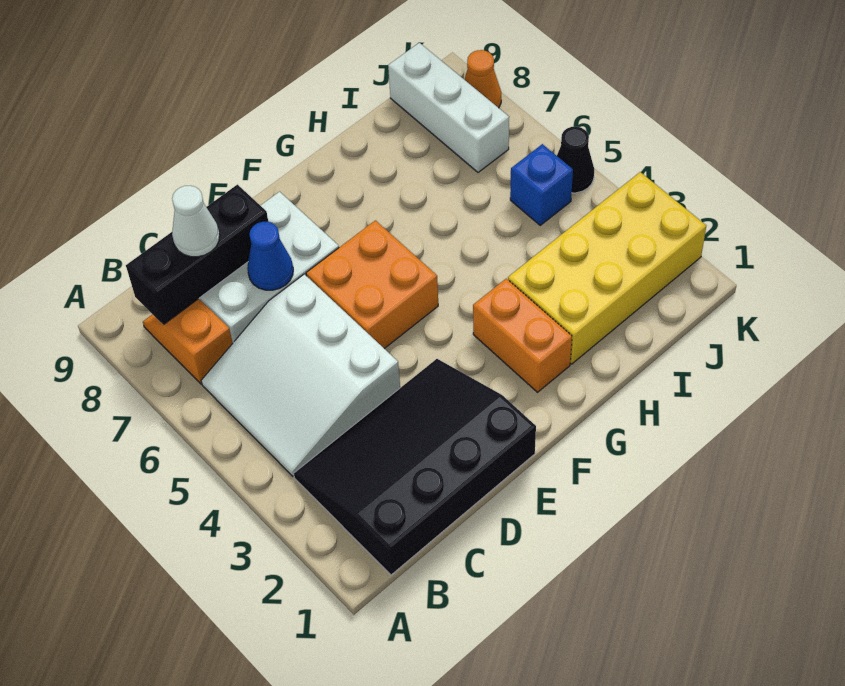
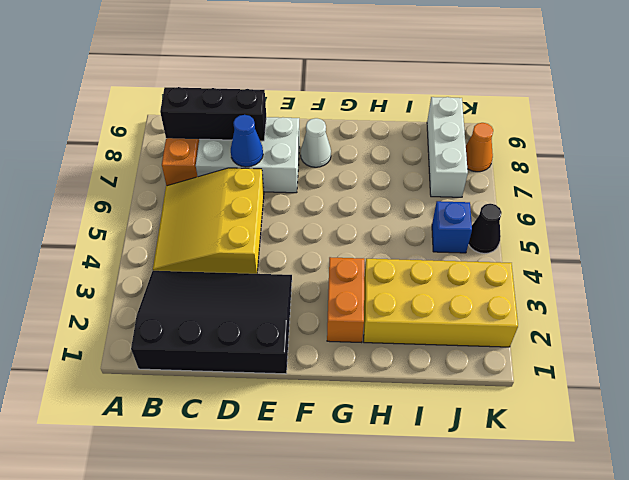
white slope B4:D6 level 1 top D -> yellow slope B4:D6 level 1 top D
white cone C8 level 3 -> white cone F8 level 1
orange brick E5:F6 level 1 -> none

